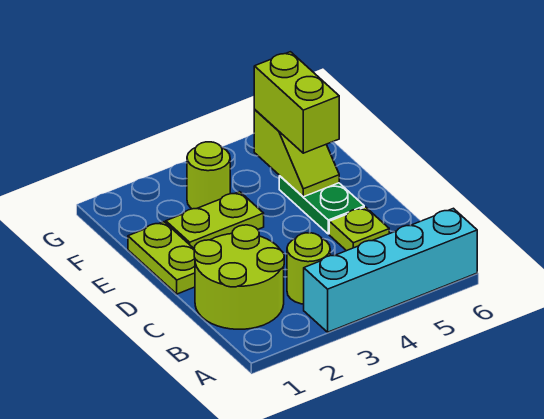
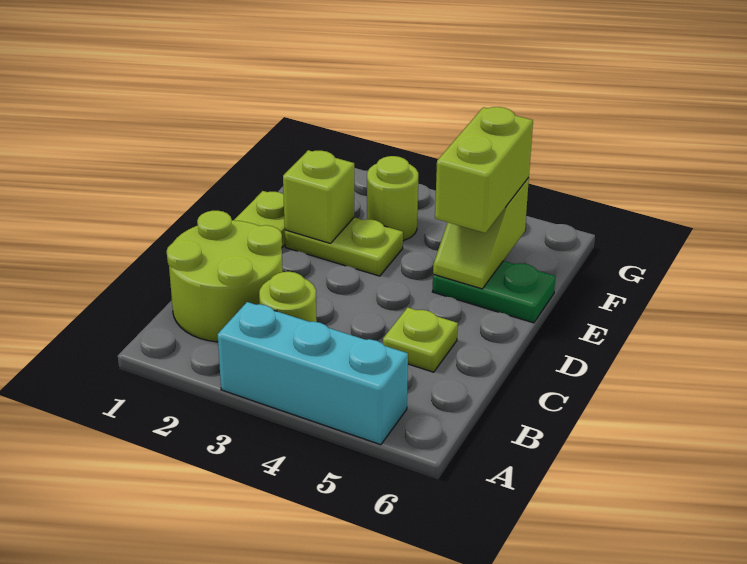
cyan brick A3:A6 level 1 -> cyan brick A3:A5 level 1
green plate D5:E5 level 1 -> green plate E5:E6 level 1
none -> lime brick E2 level 2

